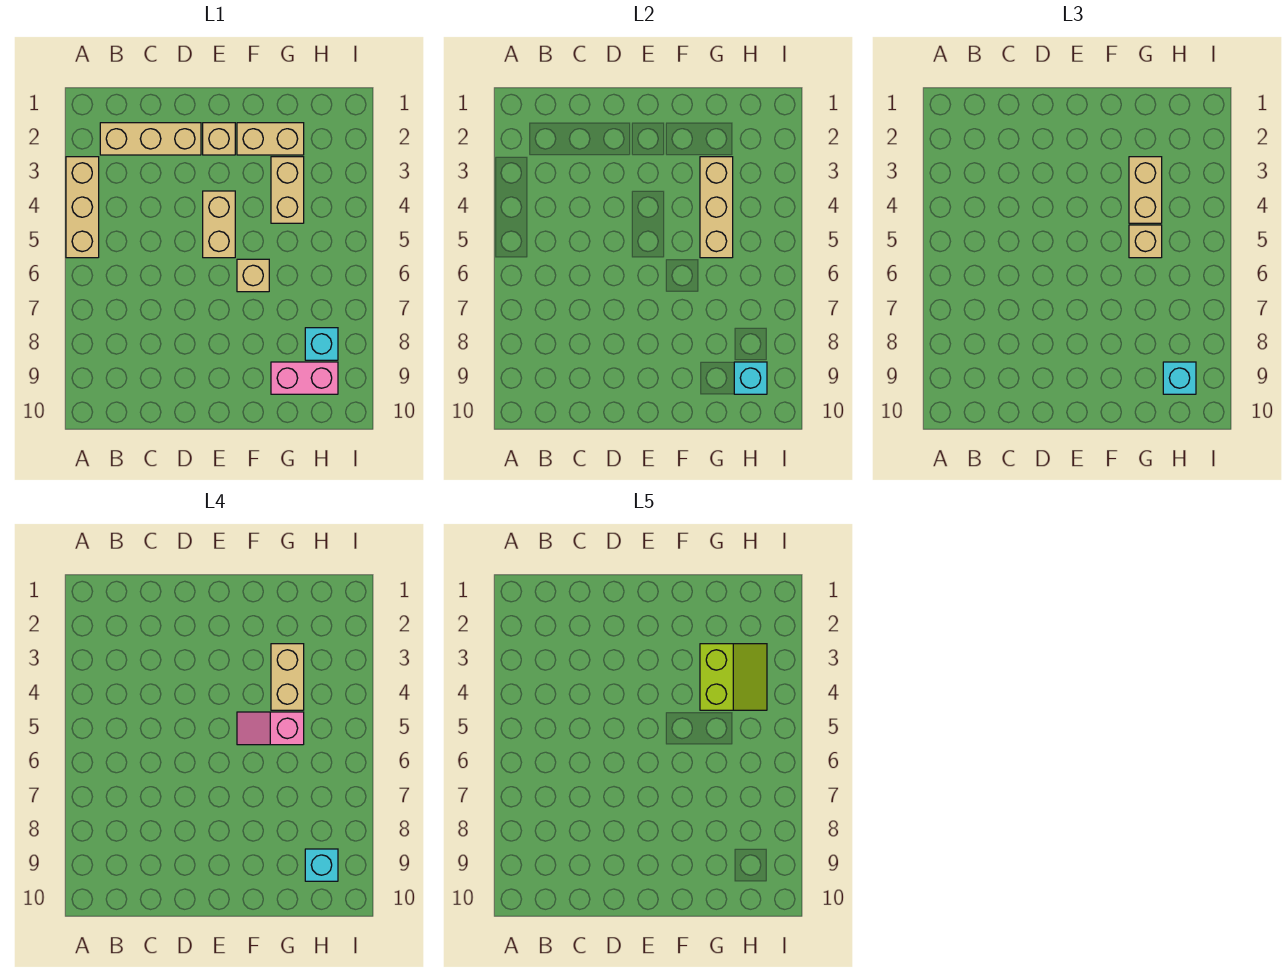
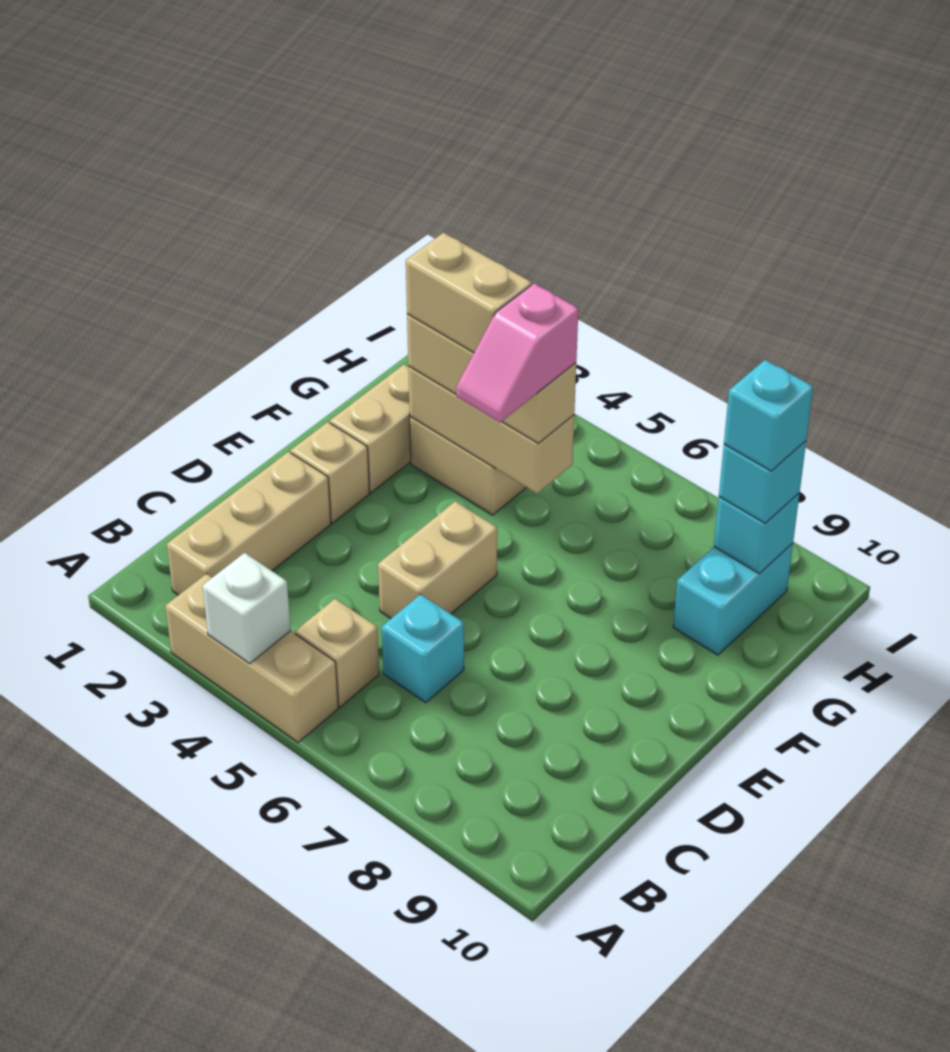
none -> white brick A4 level 2
tan brick E4:E5 level 1 -> tan brick D5:E5 level 1
tan brick F6 level 1 -> tan brick B5 level 1
lime slope G3:H4 level 5 top G -> none
pink brick G9:H9 level 1 -> cyan brick G9:H9 level 1
cyan brick H8 level 1 -> cyan brick C6 level 1

